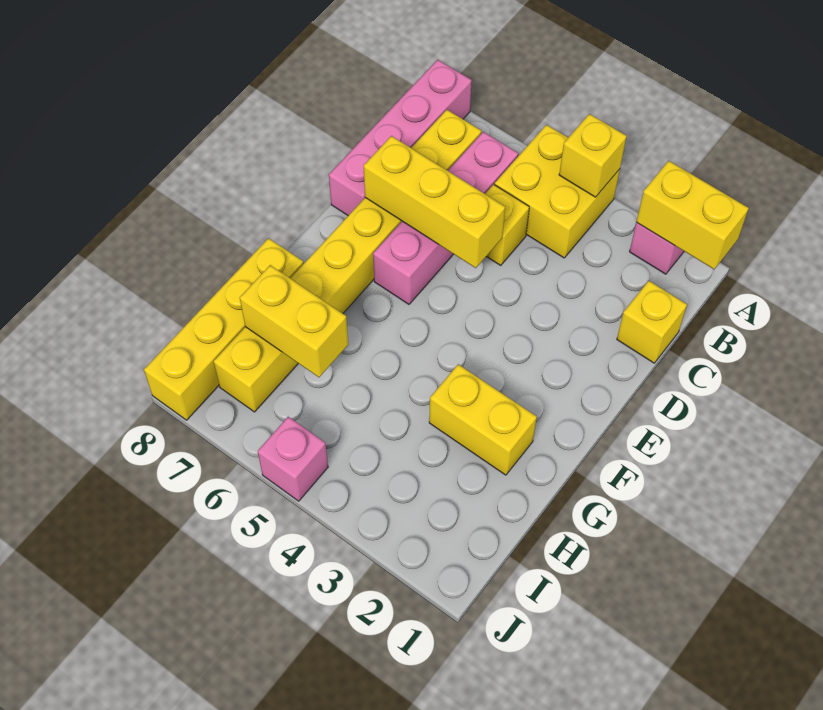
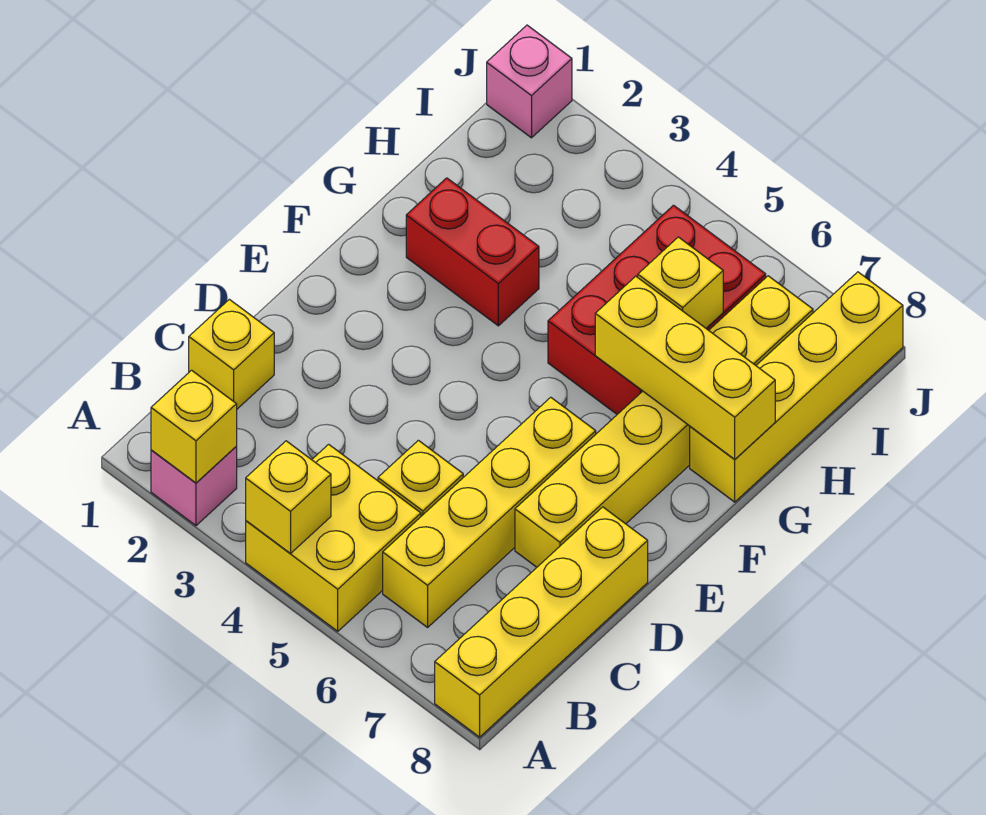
yellow brick A1:A2 level 2 -> yellow brick A2 level 2
pink brick A8:D8 level 1 -> yellow brick A8:D8 level 1
pink brick B6:E6 level 1 -> yellow brick B6:E6 level 1
yellow brick B7:I7 level 1 -> yellow brick D7:I7 level 1
yellow brick D5:D7 level 2 -> yellow brick G6:G8 level 2
yellow brick G2:G3 level 1 -> red brick G2:G3 level 1
none -> red brick G5:I6 level 1
yellow brick H6:H7 level 2 -> yellow brick H6 level 2
pink brick J5 level 1 -> pink brick J1 level 1

